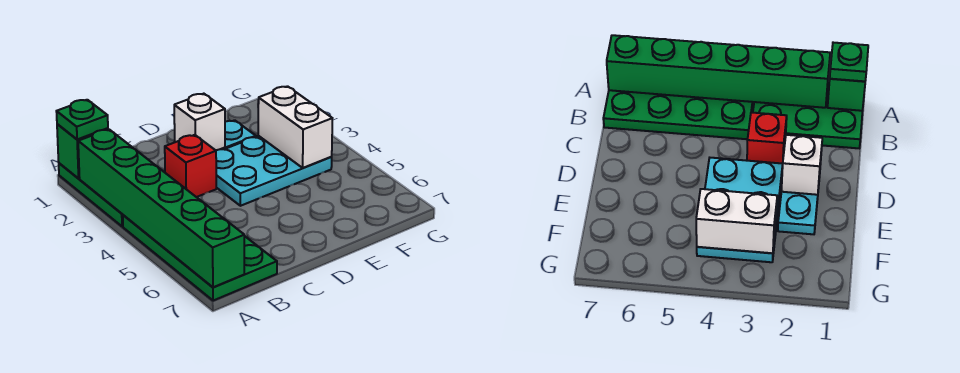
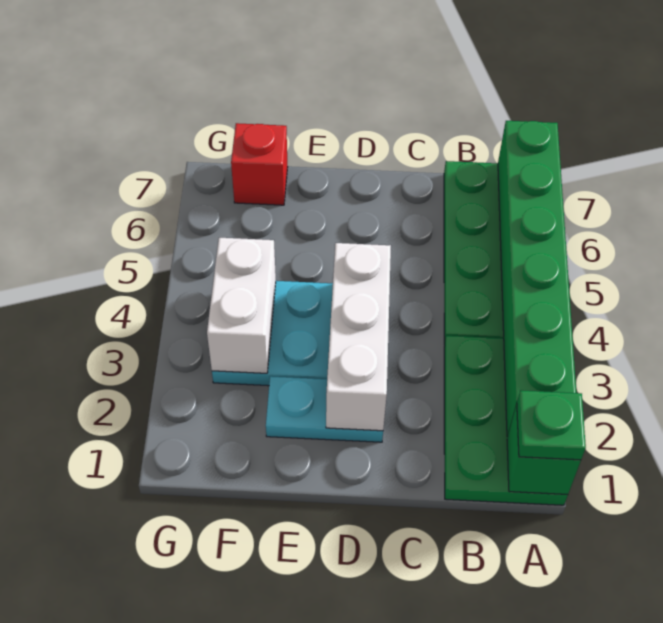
red brick C3 level 1 -> red brick F7 level 1
white brick D2 level 2 -> white brick D2:D4 level 2

